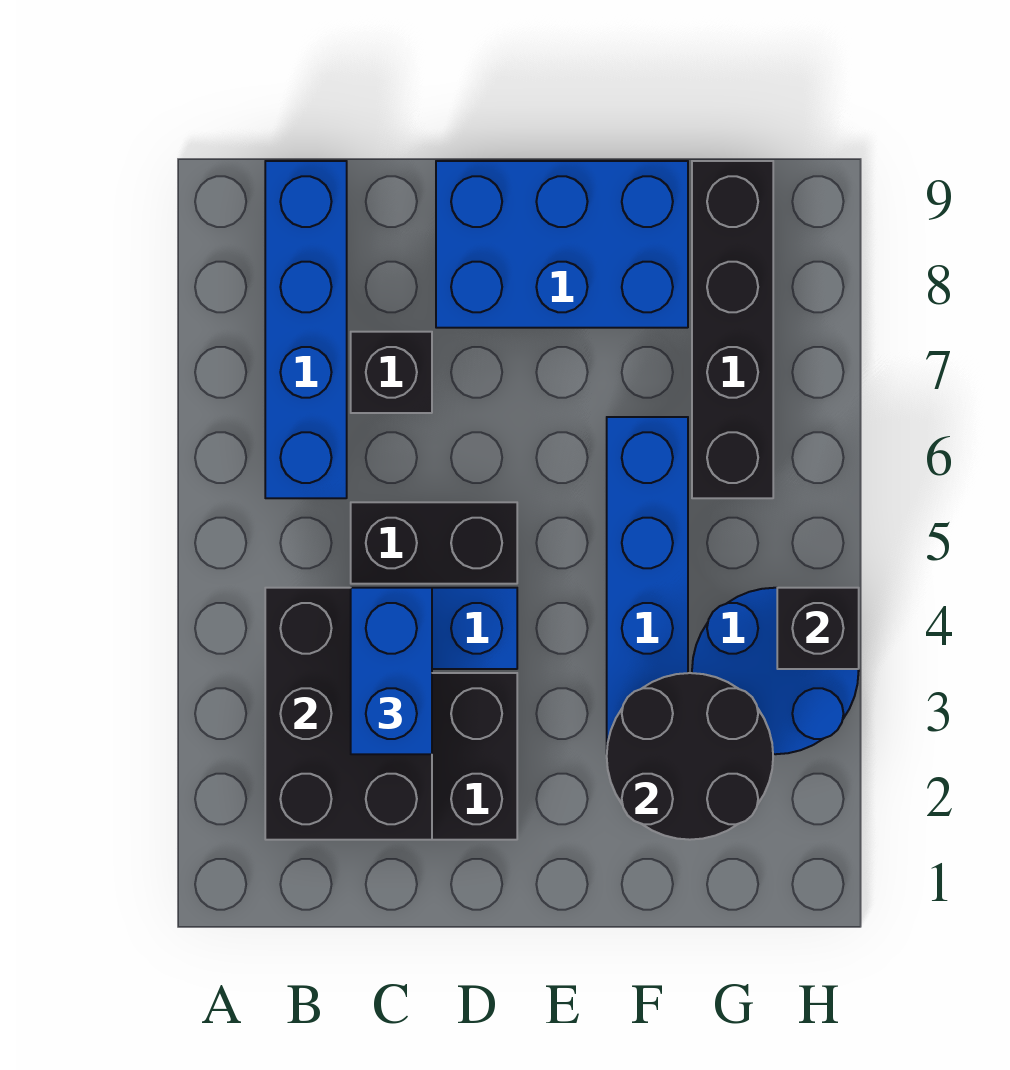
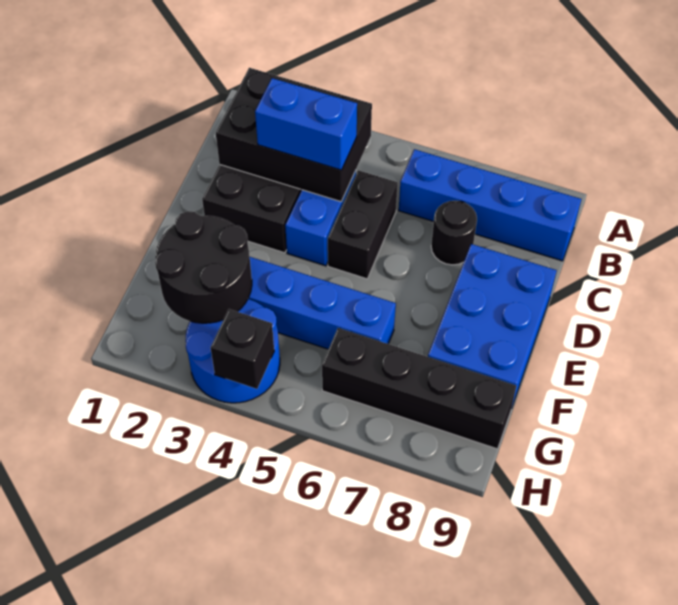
black brick C7 level 1 -> black round brick C7 level 1

